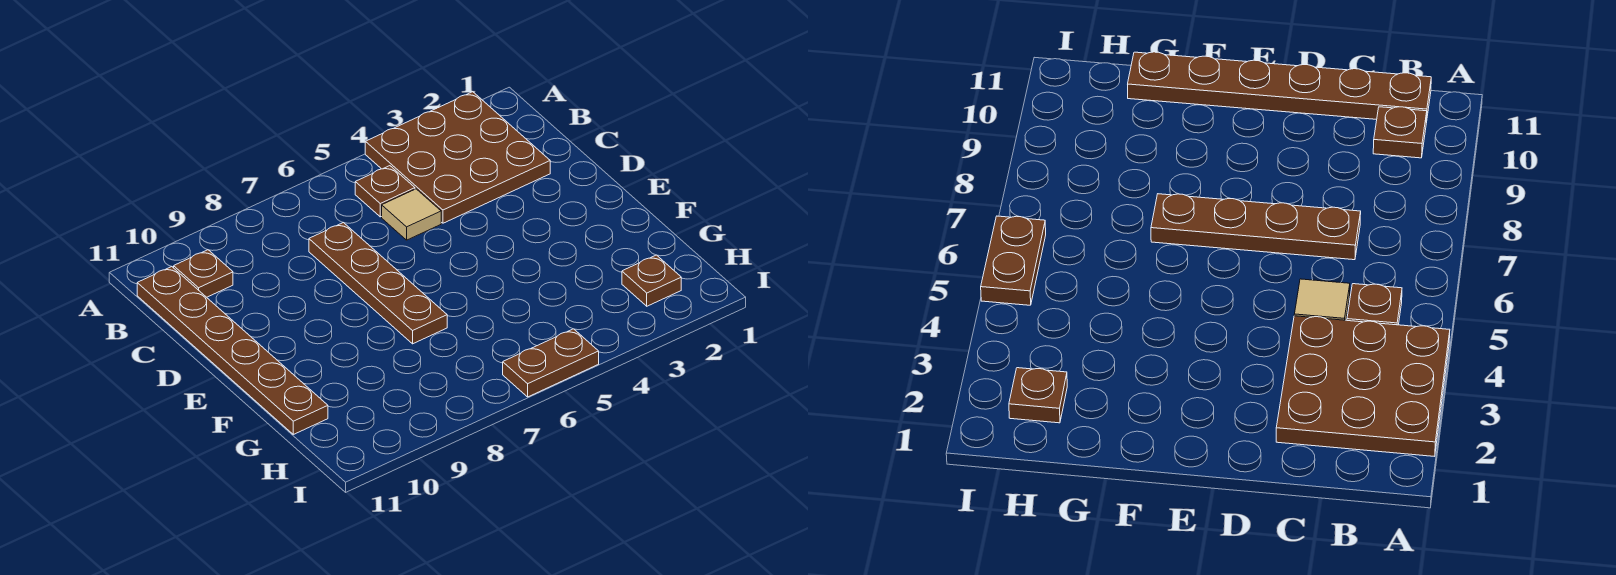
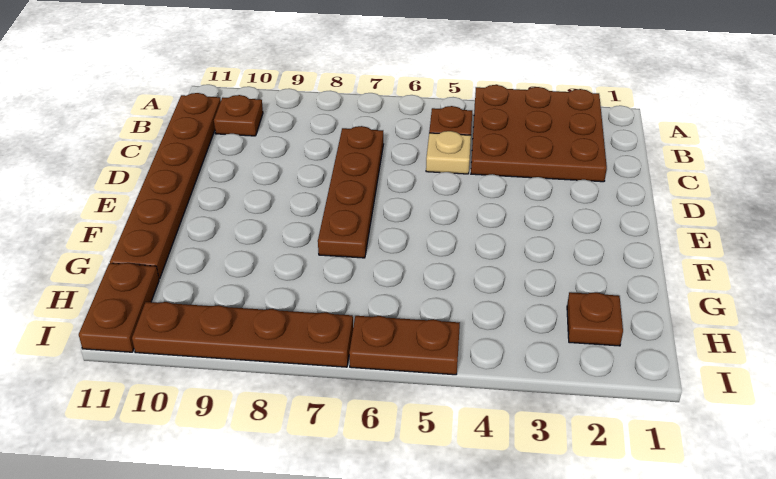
tan tile C5 level 1 -> tan plate C5 level 1
none -> brown plate H11:I11 level 1
none -> brown plate I7:I10 level 1

